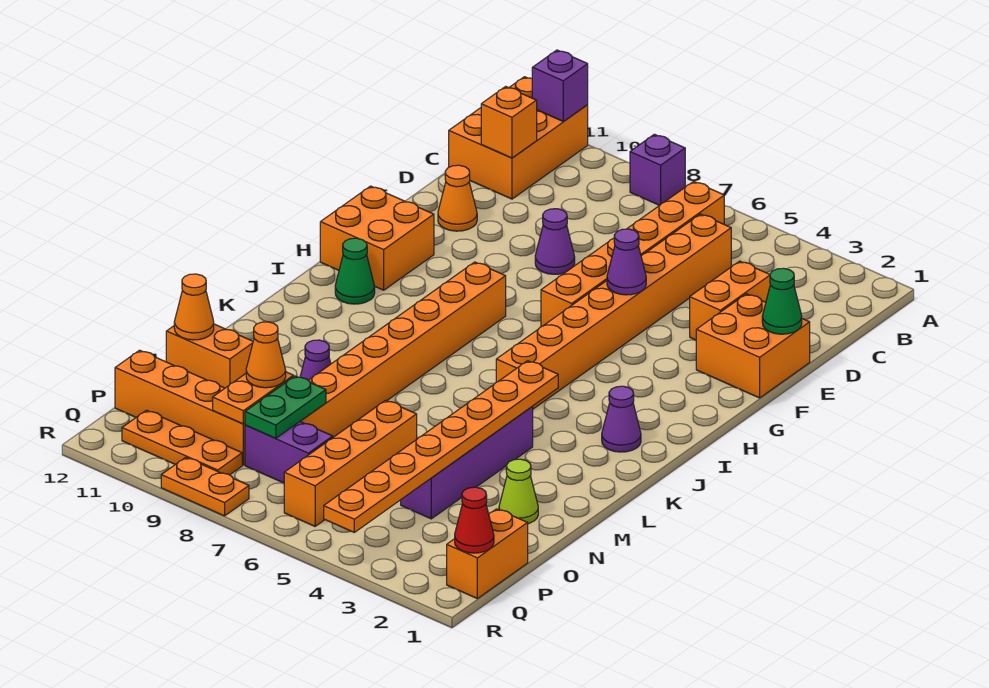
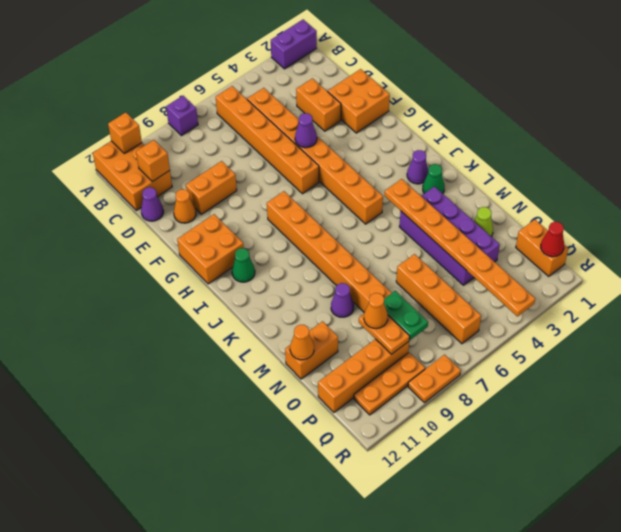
purple brick A11 level 2 -> orange brick A11 level 2
green cone E1 level 2 -> green cone K2 level 1
purple cone E8 level 1 -> purple cone D12 level 1
none -> orange brick E9:E10 level 1
purple brick L4:O4 level 1 -> purple brick L3:O4 level 1
purple brick P7:P8 level 1 -> purple brick A1:A2 level 1

